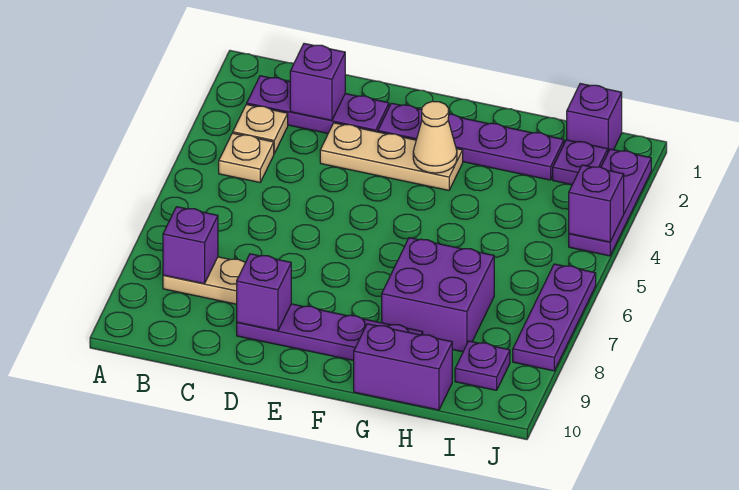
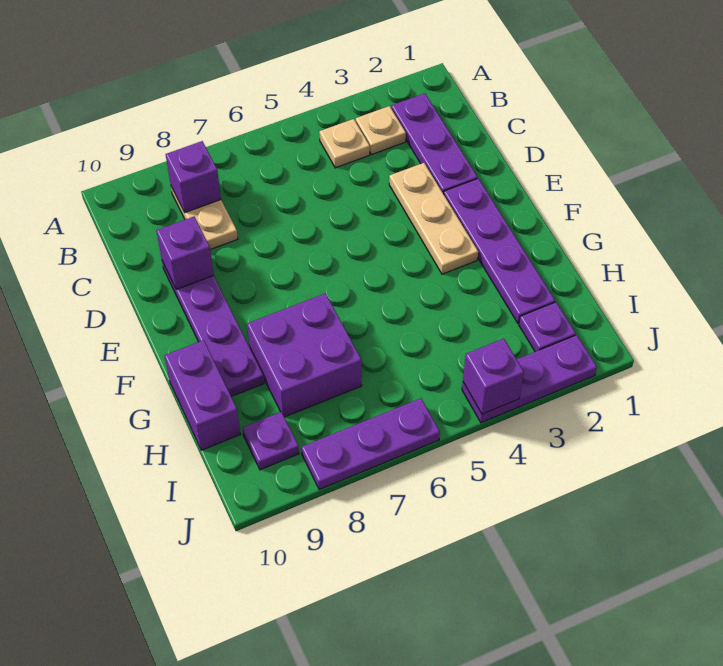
purple brick C2 level 2 -> none
tan cone F3 level 2 -> none
purple brick I1 level 1 -> none

